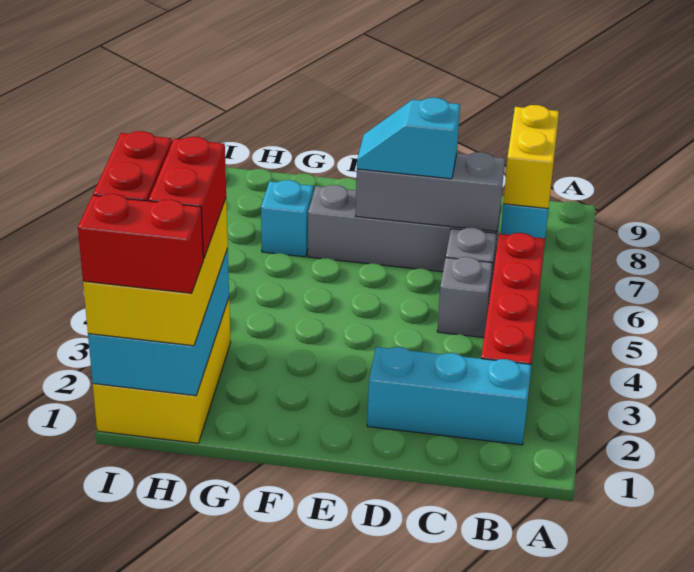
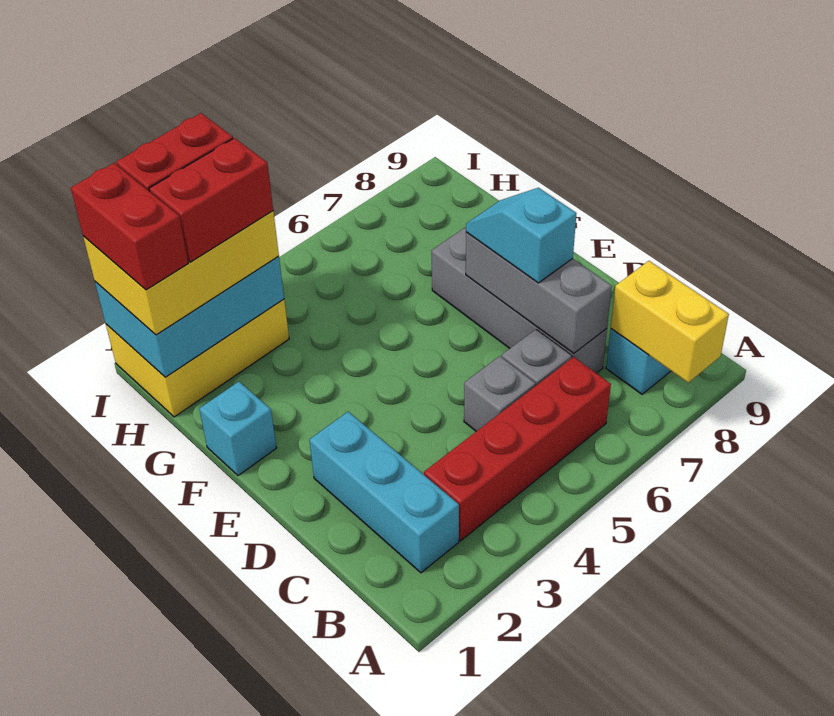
yellow brick B8:B9 level 2 -> yellow brick A8:B8 level 2
cyan brick G7 level 1 -> cyan brick F1 level 1

